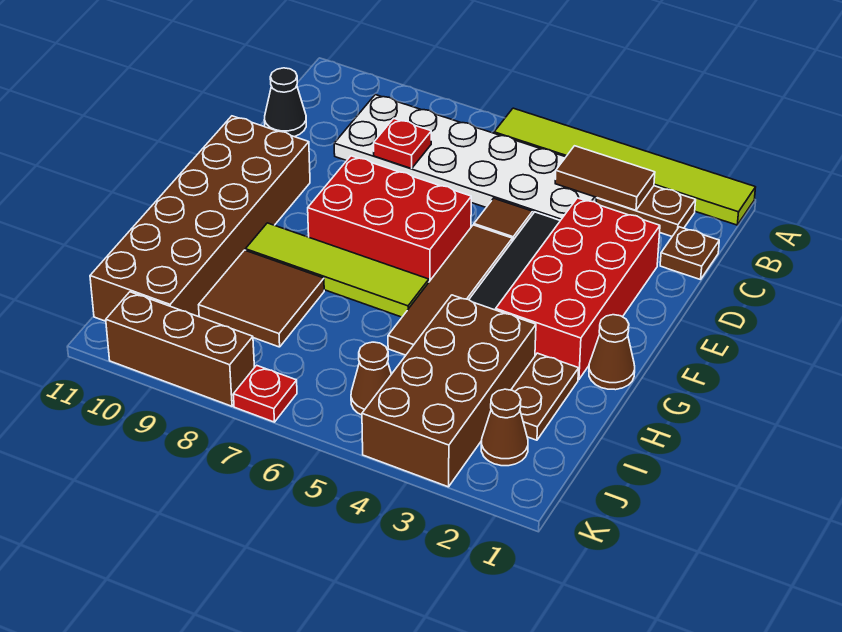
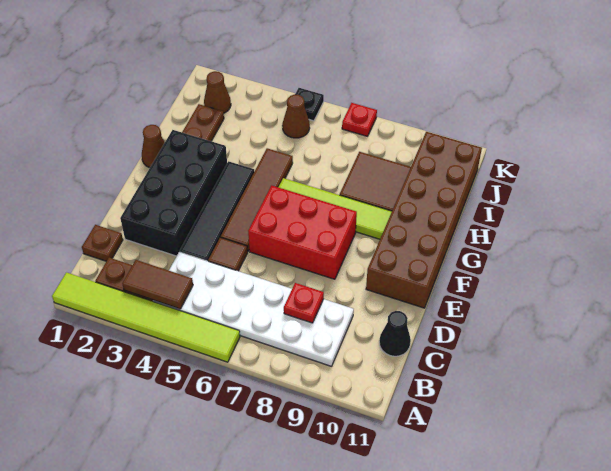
red brick D2:G3 level 1 -> black brick D2:G3 level 1
brown brick H3:K4 level 1 -> none
none -> black plate K5 level 1
brown brick K8:K10 level 1 -> none

